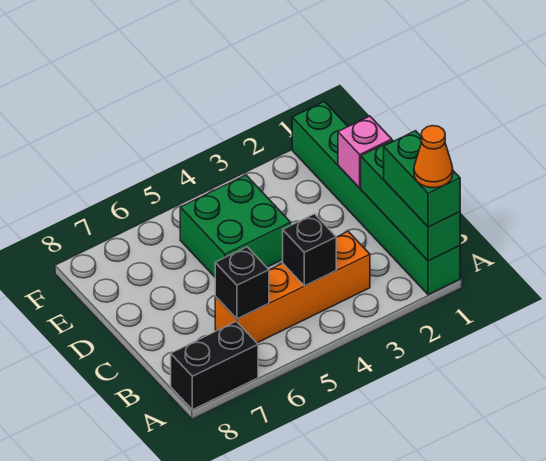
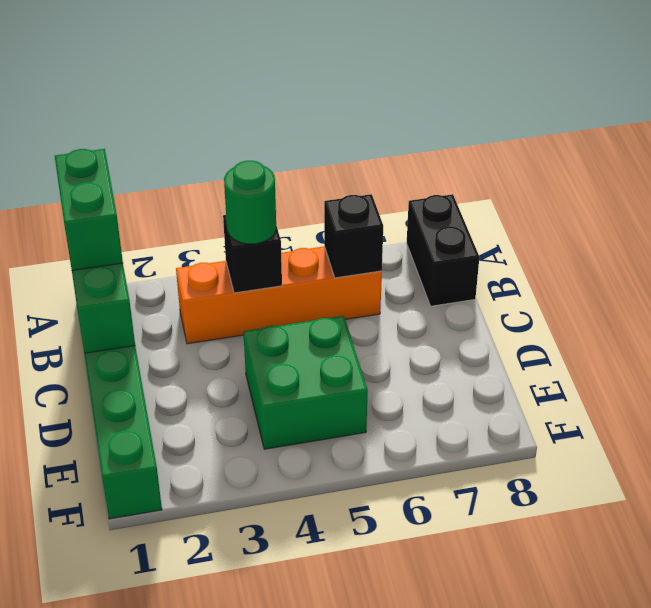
orange cone A1 level 4 -> none
black brick A7:A8 level 1 -> black brick A8:B8 level 1
none -> green round brick B4 level 3
pink brick D1 level 2 -> none

